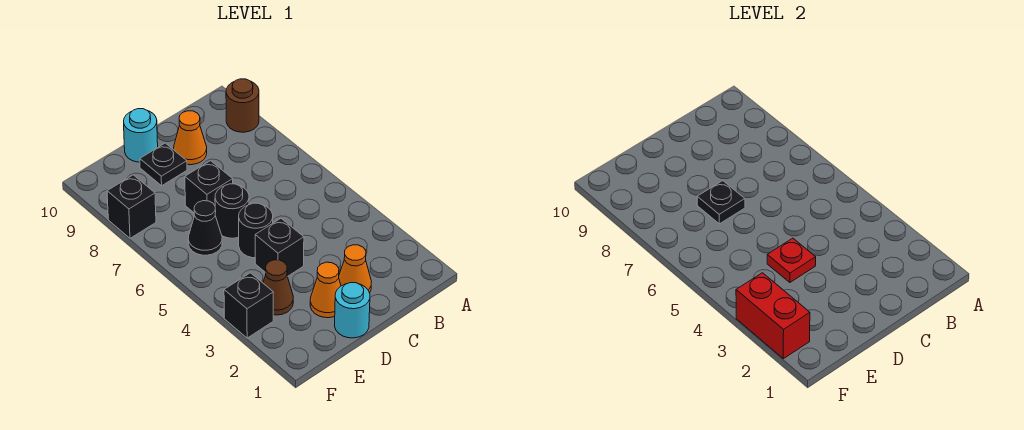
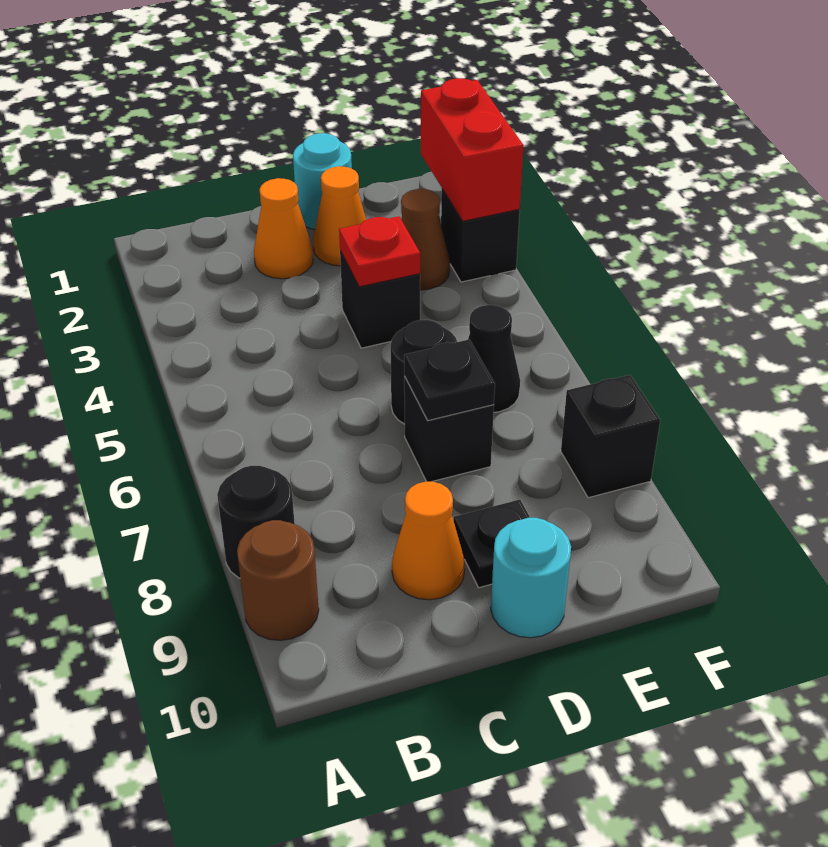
black round brick D5 level 1 -> black round brick A8 level 1

